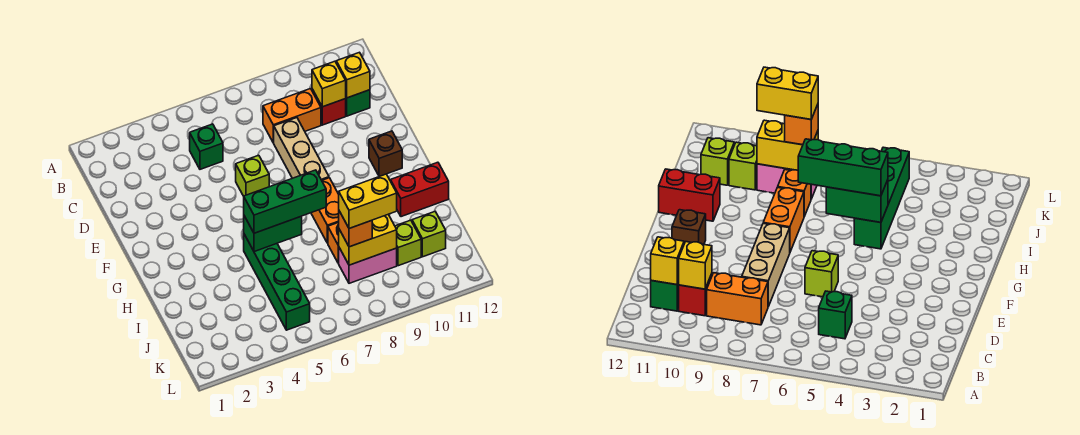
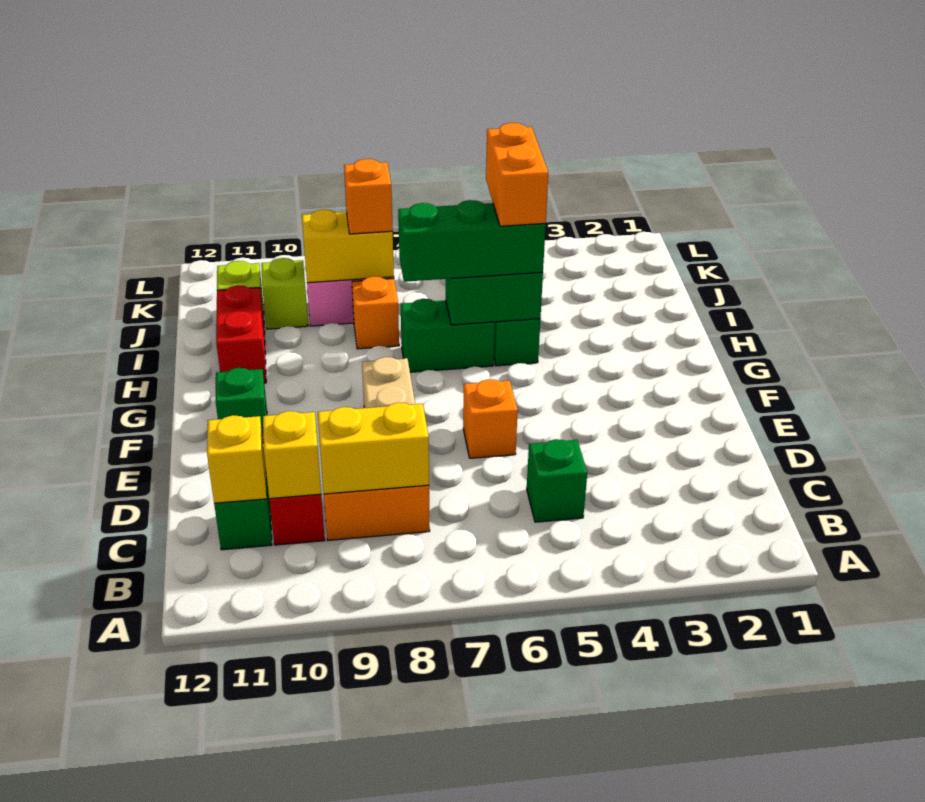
lime brick E6 level 1 -> orange brick E6 level 1
brown brick F11 level 1 -> green brick F11 level 1
orange brick G8:H8 level 1 -> orange brick H5:I5 level 4
none -> green brick H6:H7 level 1
red brick H11:H12 level 1 -> red brick H11:I11 level 1
yellow brick J8:J9 level 4 -> yellow brick C8:C9 level 2

